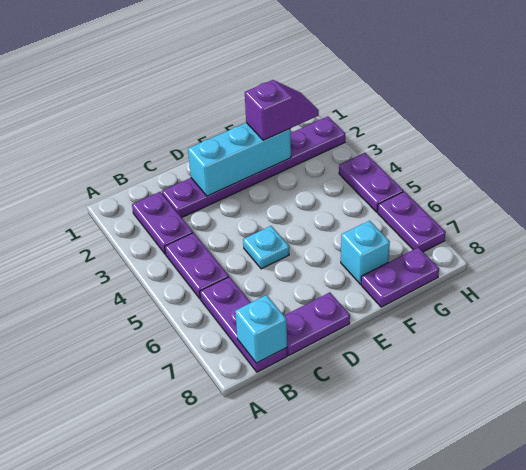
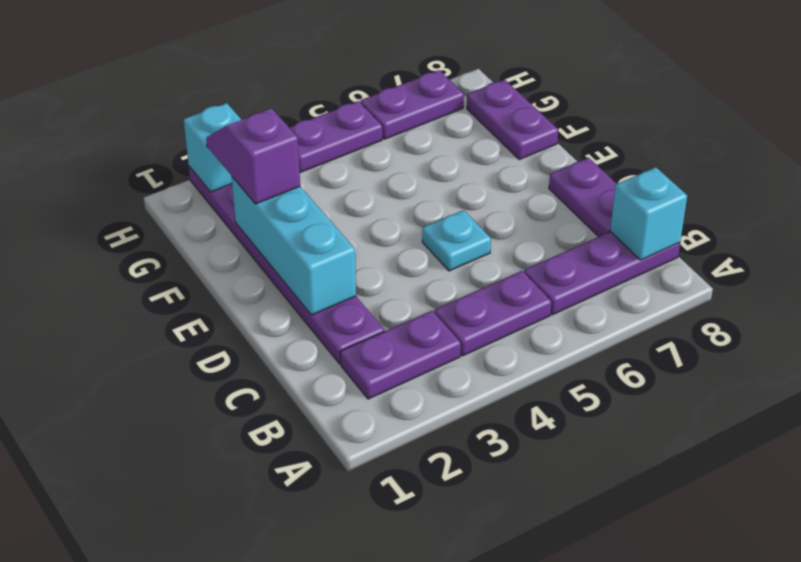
cyan brick F7 level 1 -> cyan brick H2 level 2

